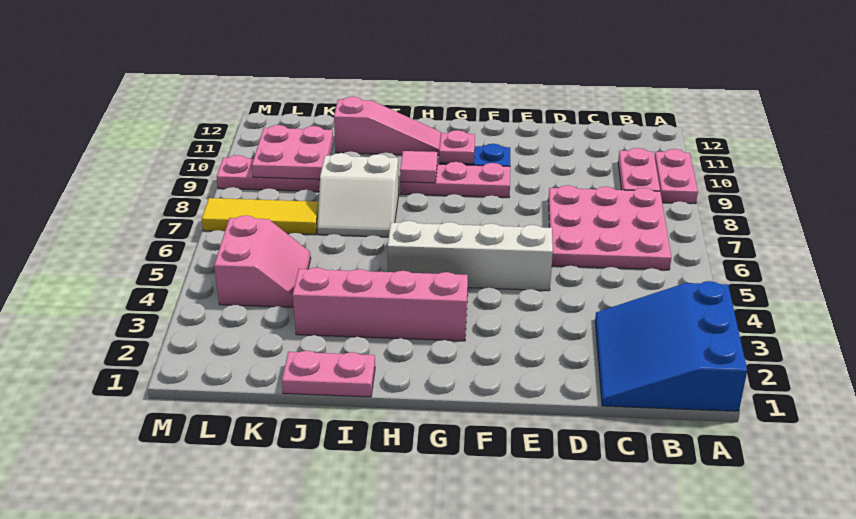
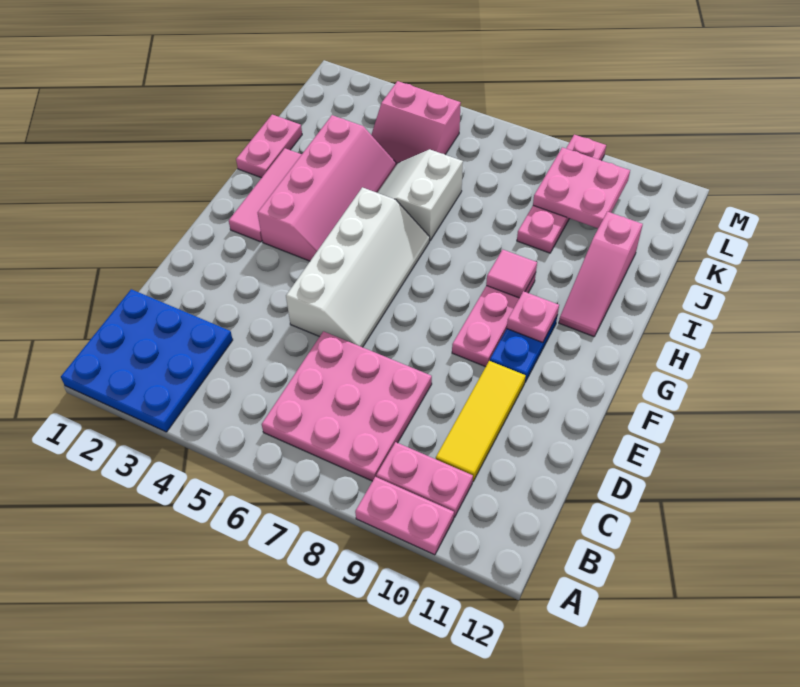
blue slope A1:C3 level 1 top A -> blue plate A1:C3 level 1
none -> pink tile G2:I2 level 1
white slope I7:J8 level 1 top 8 -> white slope I5:J6 level 1 top 6
yellow tile K7:M7 level 1 -> yellow tile C10:E10 level 1

